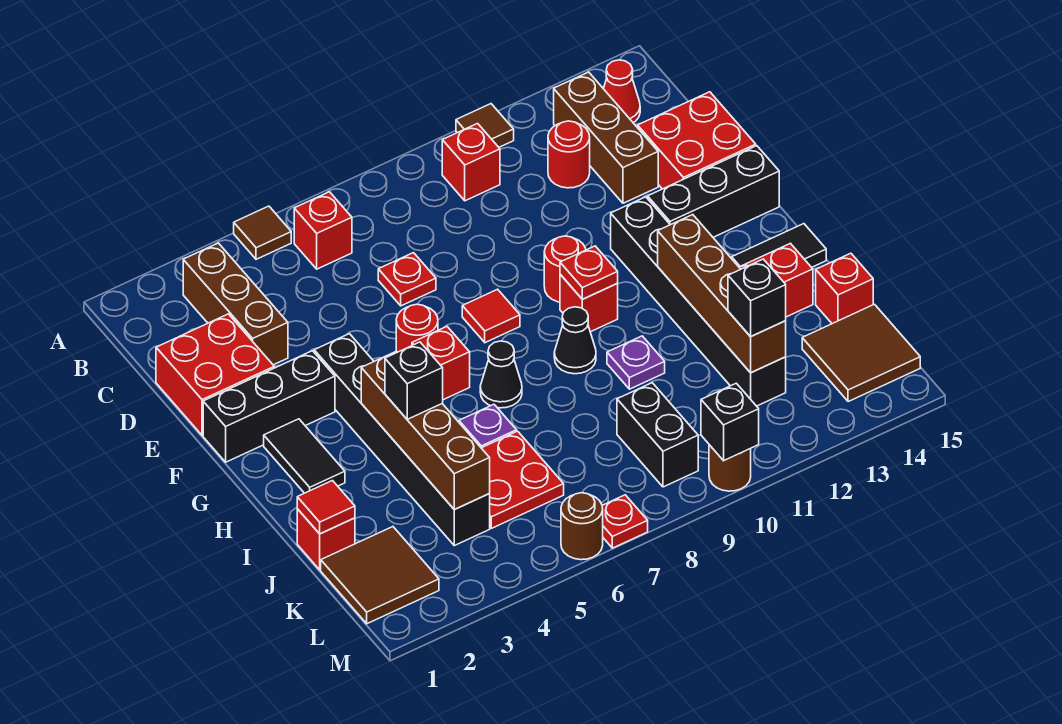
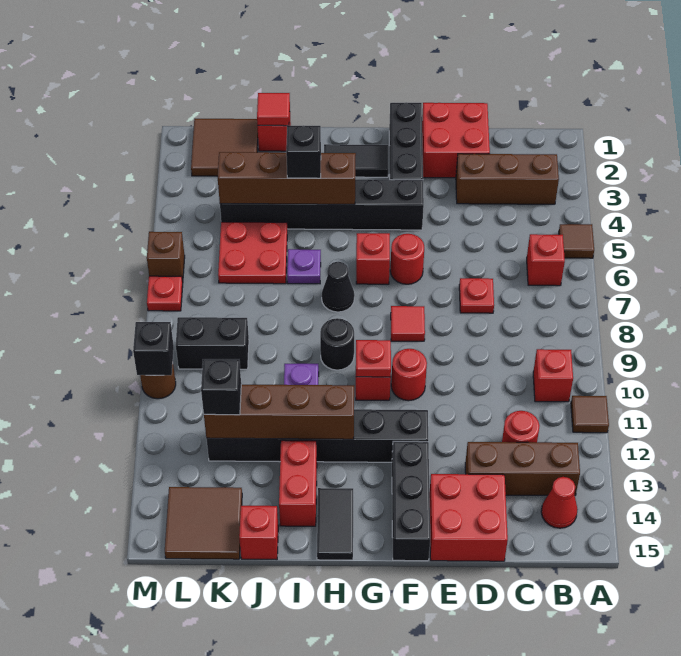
black cone H9 level 1 -> black round brick H9 level 1
brown round brick M6 level 1 -> brown brick M6 level 1

